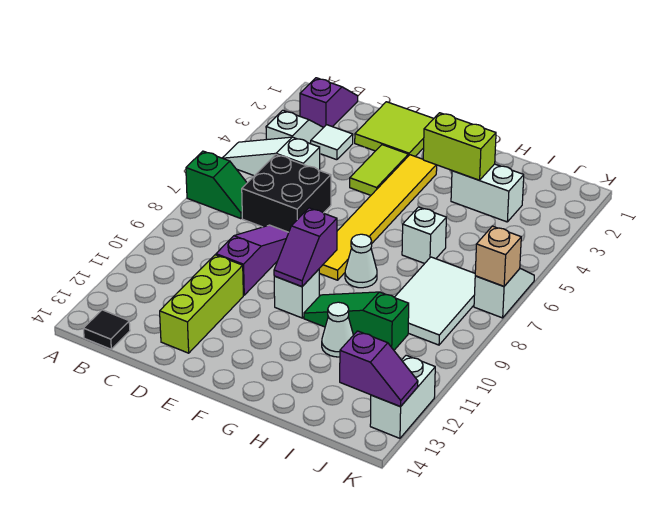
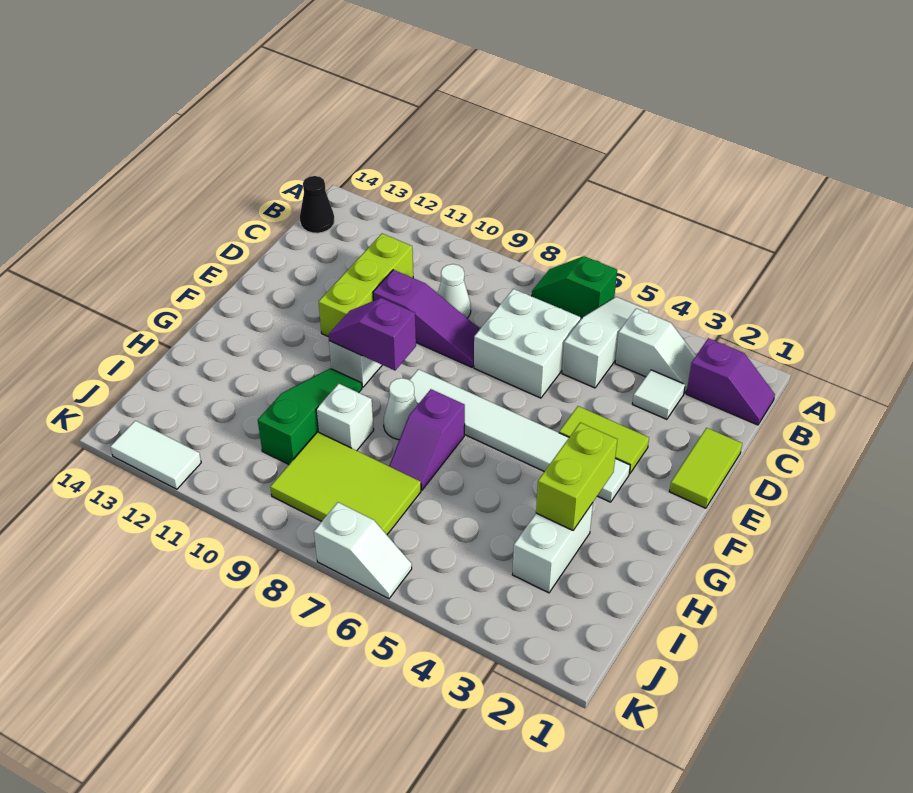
green slope A7:B7 level 1 top A -> green slope A6:A7 level 1 top 6
black tile B14 level 1 -> black cone B14 level 1
black brick C6:D7 level 1 -> white brick C6:D7 level 1
lime tile D1:E2 level 1 -> lime tile D1:E1 level 1
lime brick D11:D13 level 1 -> lime brick C11:E11 level 1
yellow tile F3:F8 level 1 -> white tile F3:F8 level 1
white brick H6 level 1 -> white brick H9 level 1
white cone H11 level 1 -> white cone C9 level 1
white tile I7:J9 level 1 -> lime tile I7:J9 level 1
purple slope J13:K13 level 2 top J -> purple slope G7:H7 level 1 top G
tan brick K7 level 2 -> none
white brick K12:K13 level 1 -> white tile K12:K13 level 1

